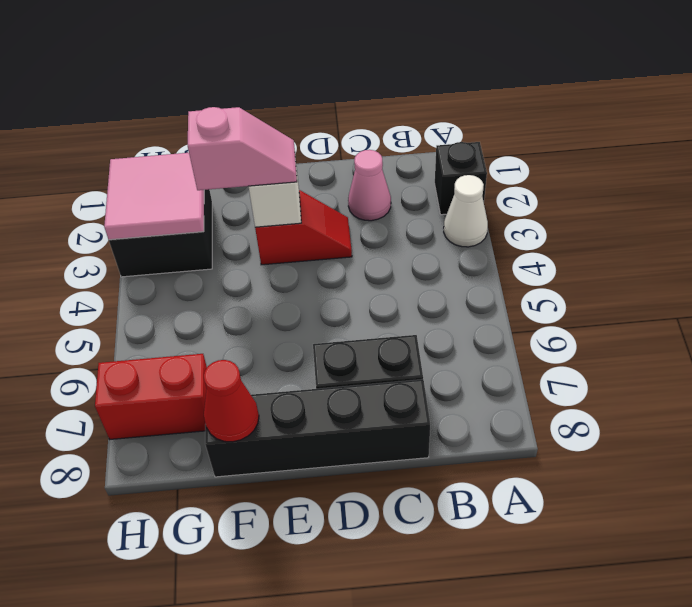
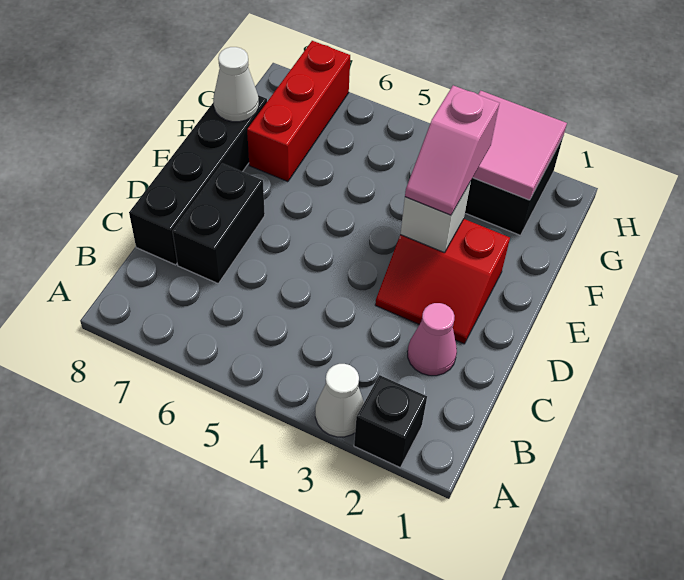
red slope D3:E3 level 1 top E -> red slope D2:E3 level 1 top E
red cone F8 level 2 -> white cone F8 level 2
red brick G7:H7 level 1 -> red brick F7:H7 level 1

